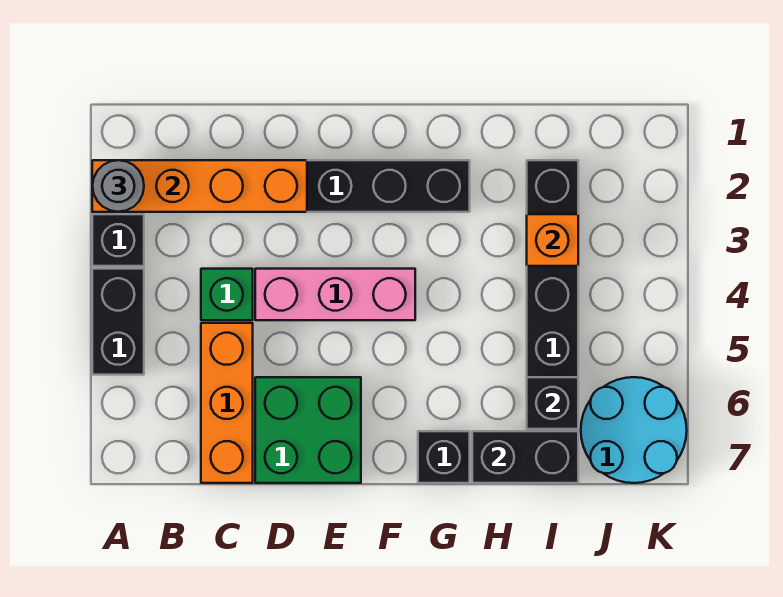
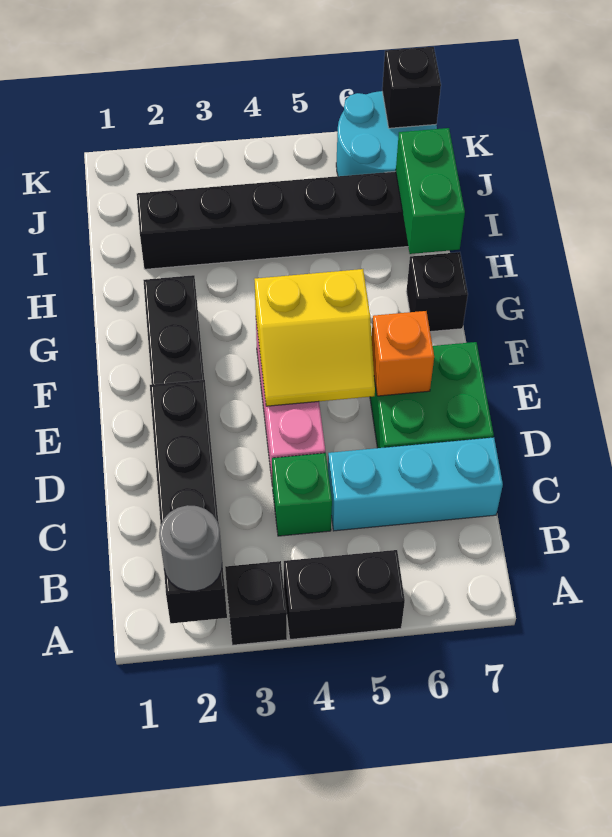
orange brick A2:D2 level 2 -> black brick A2:D2 level 2
orange brick C5:C7 level 1 -> cyan brick C5:C7 level 1
none -> yellow slope E4:F5 level 2 top F
black brick H7:I7 level 2 -> green brick H7:I7 level 2
orange brick I3 level 2 -> orange brick E6 level 2
black brick I6 level 2 -> black brick K7 level 2

